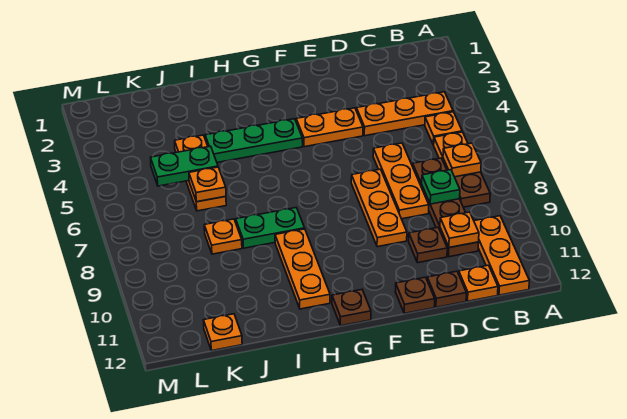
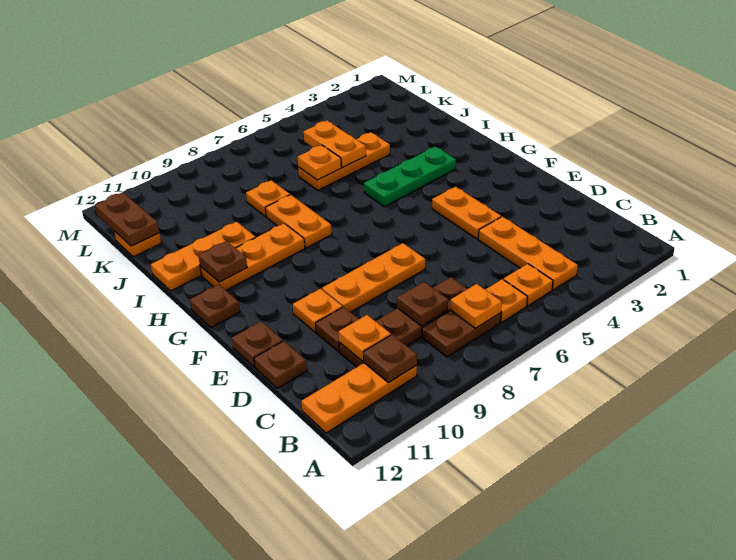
none -> brown plate B10 level 2
green plate C8 level 2 -> brown plate C8 level 2
orange plate C12 level 1 -> orange plate E10 level 1
orange plate D6:D8 level 1 -> orange plate I10:I12 level 1
green plate G4:I4 level 1 -> green plate H3:H5 level 1
green plate H8:I8 level 1 -> orange plate H8:I8 level 1
none -> brown plate H11 level 2
green plate J5:K5 level 2 -> orange plate J5:K5 level 2
none -> brown plate K12:L12 level 2

